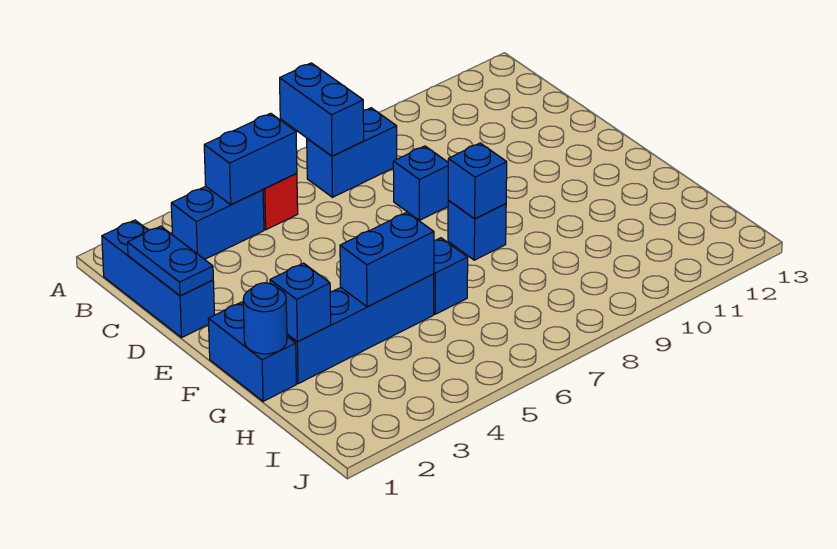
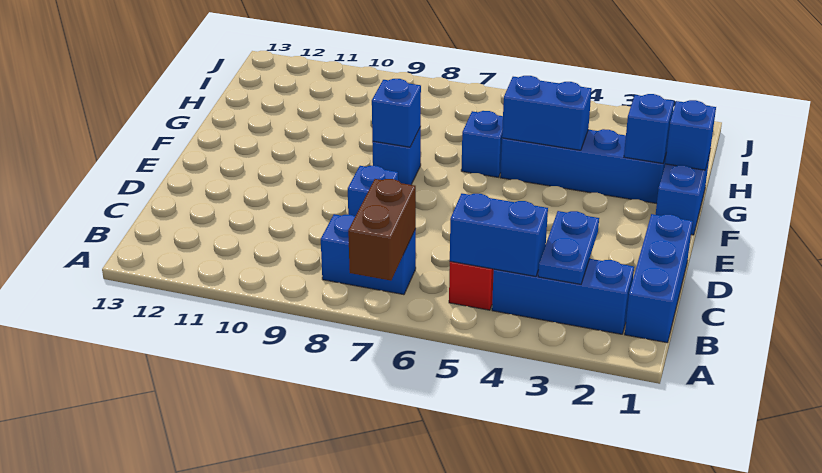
blue brick A7:B7 level 2 -> brown brick A7:B7 level 2
blue brick B3:B4 level 1 -> blue brick B2:B4 level 1
blue plate C1:D1 level 2 -> blue plate B3:C3 level 2
blue round brick G1 level 2 -> blue brick G1 level 2

